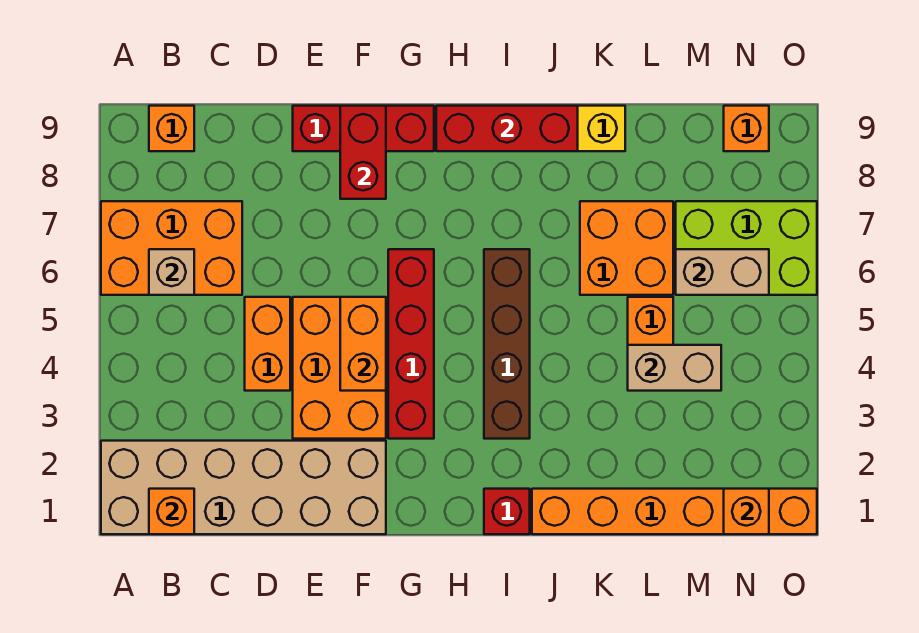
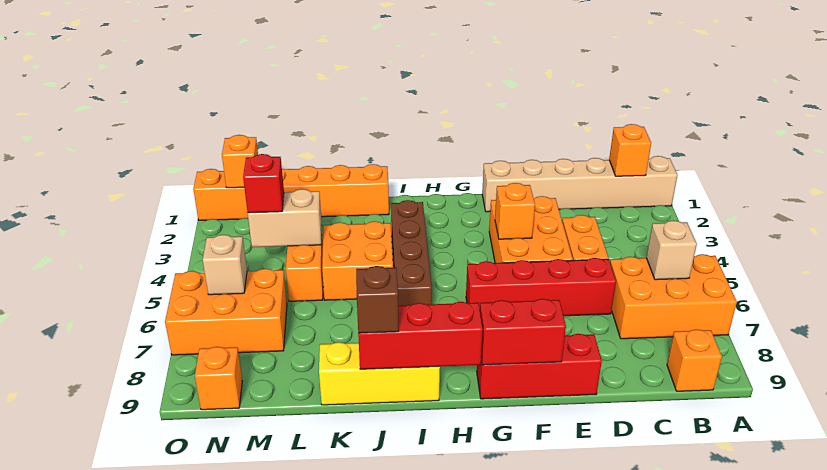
tan brick A1:F2 level 1 -> tan brick A1:F1 level 1
orange brick F4:F5 level 2 -> orange brick F4 level 2
red brick F8:F9 level 2 -> red brick F9:G9 level 2
red brick G3:G6 level 1 -> red brick D6:G6 level 1
red brick I1 level 1 -> red brick M4 level 3
none -> brown brick J9 level 3
orange brick K6:L7 level 1 -> orange brick J4:K5 level 1
lime brick M6:O7 level 1 -> orange brick M6:O7 level 1
tan brick M6:N6 level 2 -> tan brick N6 level 2

